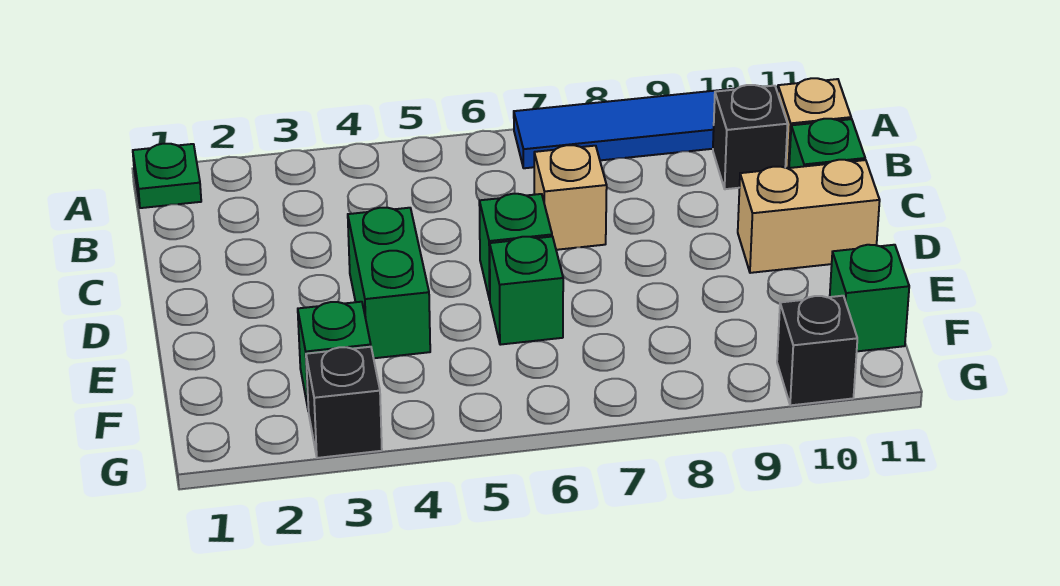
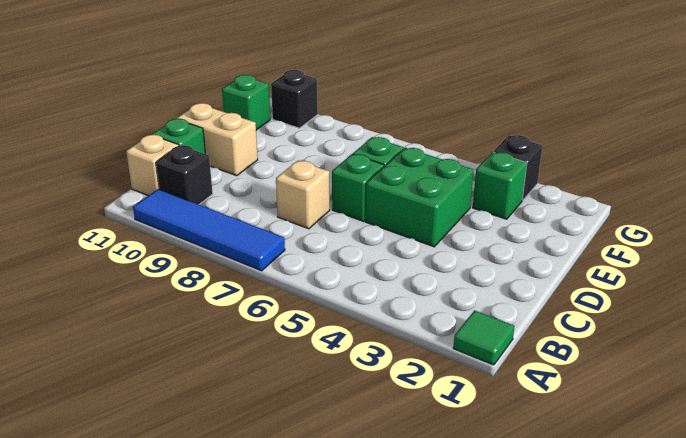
green plate A1 level 1 -> green tile A1 level 1
green brick D4:E4 level 1 -> green brick D4:E5 level 1

